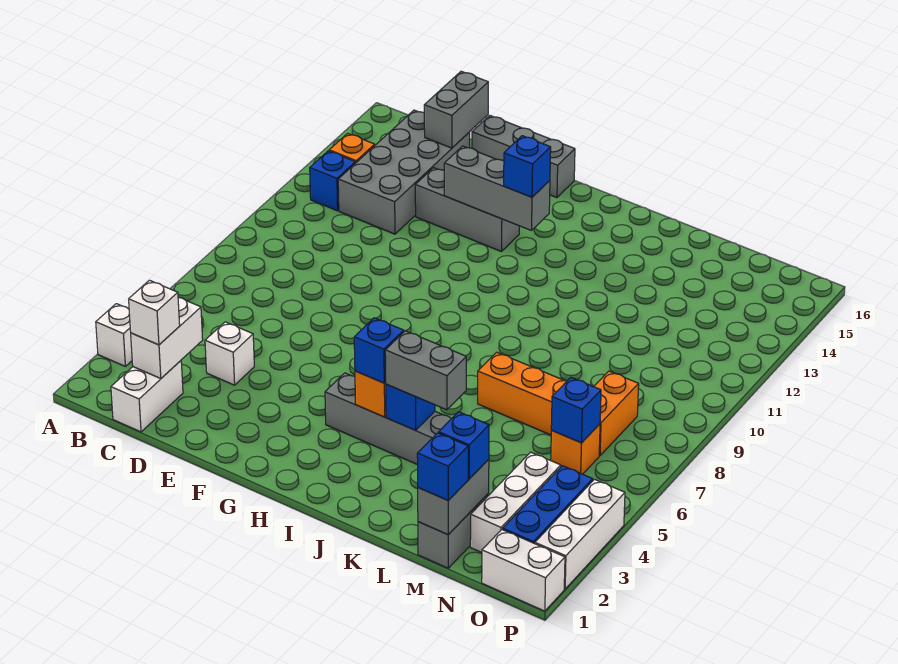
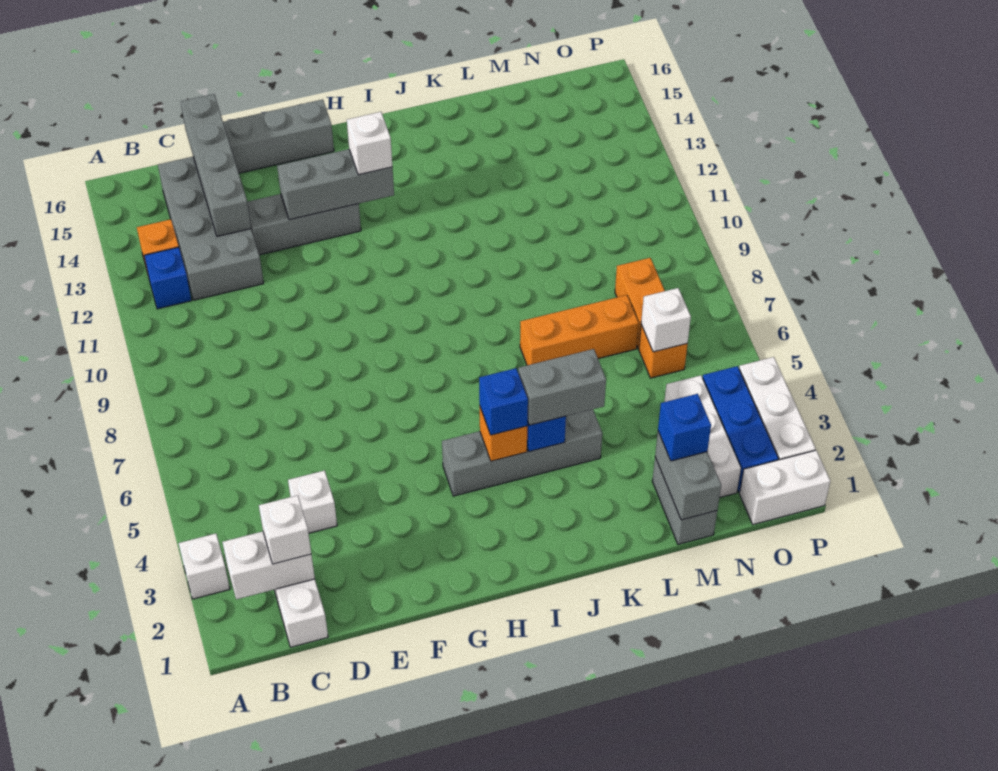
white brick C2:C3 level 2 -> white brick B2:C2 level 2
grey brick D15:D16 level 2 -> grey brick D13:D16 level 2
blue brick H13 level 3 -> white brick H13 level 3
blue brick M1 level 3 -> none
blue brick N6 level 2 -> white brick N6 level 2

